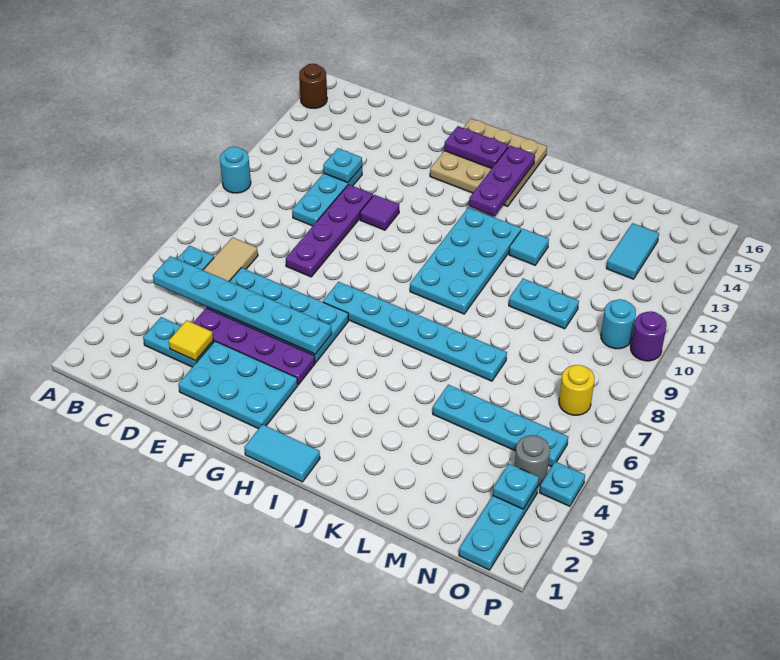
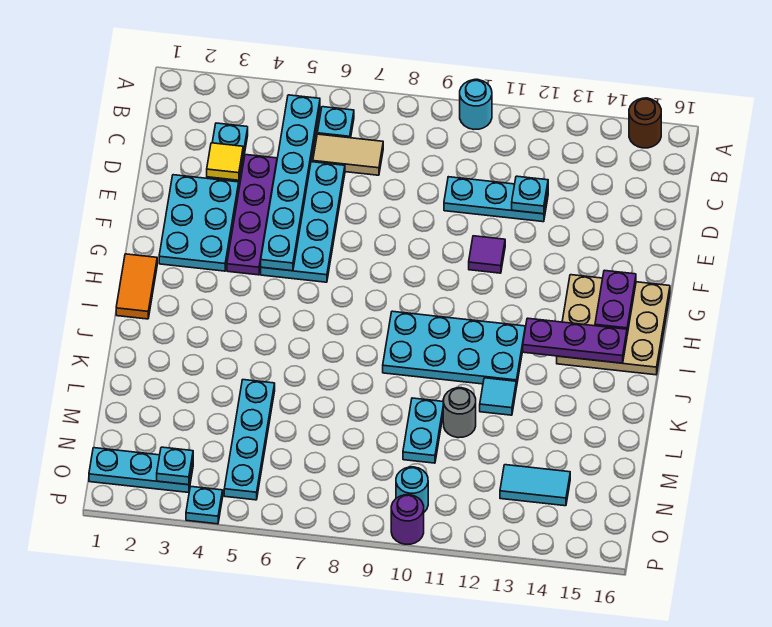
purple plate E8:E11 level 1 -> none
cyan plate G7:L7 level 1 -> none
cyan tile H1:I1 level 1 -> orange tile H1:I1 level 1
grey round brick O4 level 1 -> grey round brick L11 level 1
yellow round brick O7 level 1 -> none

